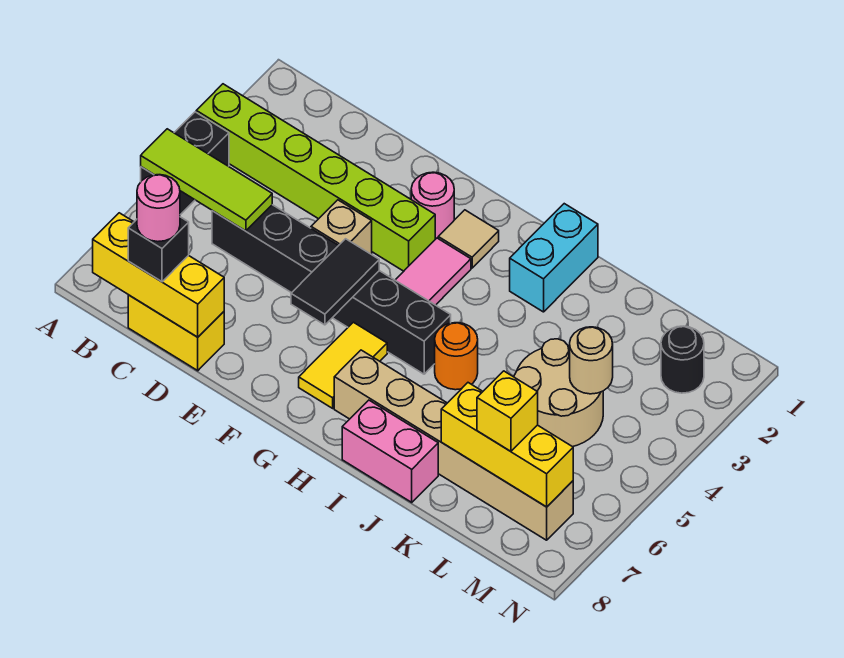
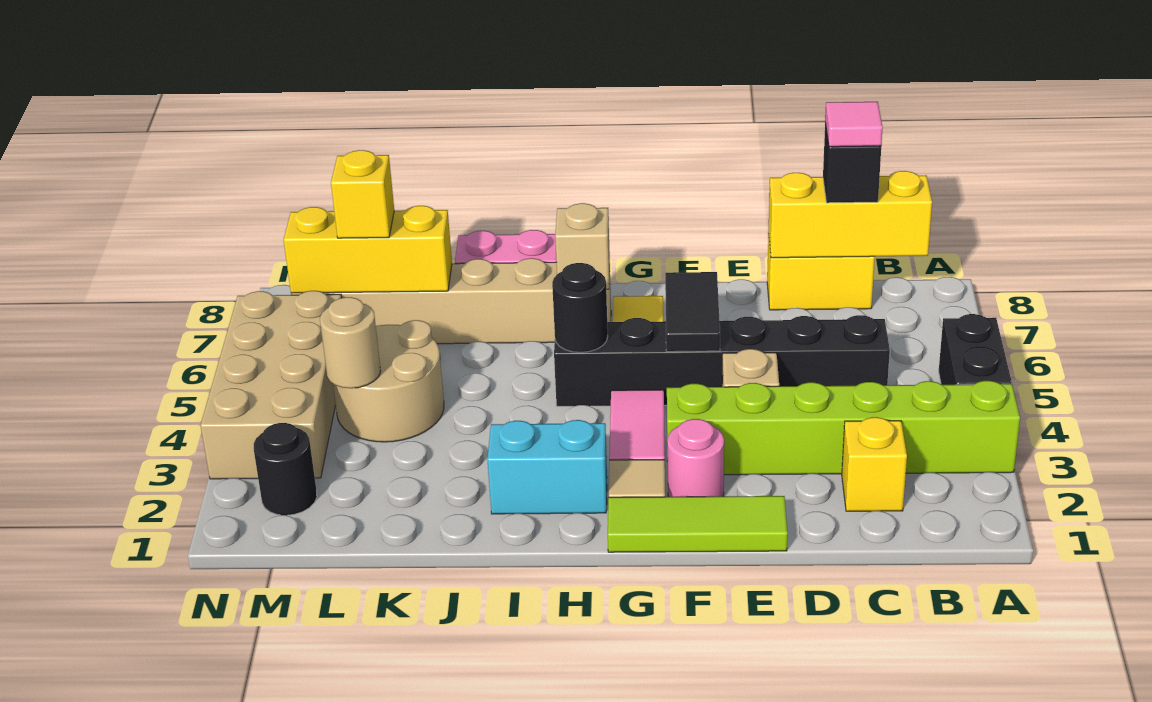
lime tile A5:C5 level 2 -> lime tile E1:G1 level 1
none -> yellow brick C2 level 1
pink round brick C8 level 4 -> pink tile C8 level 4
none -> black round brick H5 level 2
none -> tan brick H7 level 2
cyan brick I1:I2 level 1 -> cyan brick H2:I2 level 1
orange round brick I5 level 1 -> none
none -> tan brick M3:N6 level 1

